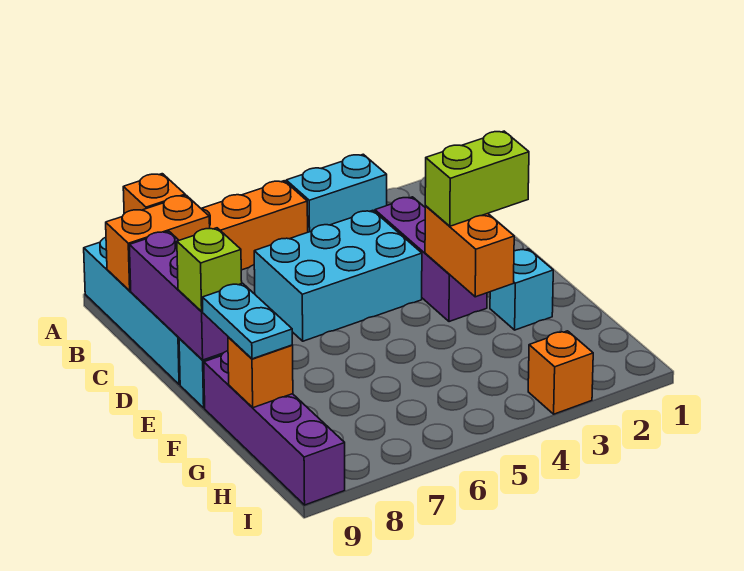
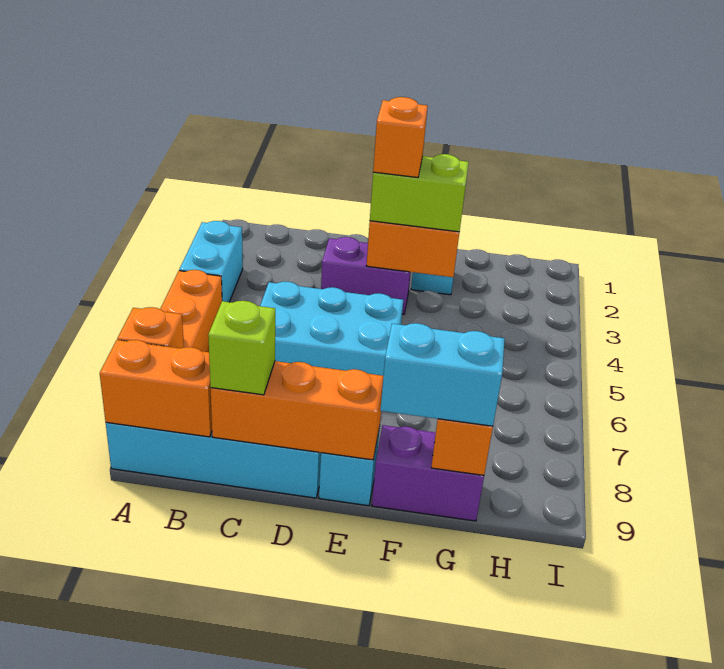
orange brick B8:B9 level 2 -> orange brick A9:B9 level 2
purple brick C3:E3 level 1 -> purple brick D3:E3 level 1
cyan brick C4:D6 level 1 -> cyan brick C5:E6 level 1
purple brick C9:E9 level 2 -> orange brick C9:E9 level 2
lime brick E2:E3 level 3 -> lime brick E3:F3 level 3
lime brick E9 level 3 -> lime brick C9 level 3
purple brick F9:I9 level 1 -> purple brick F9:G9 level 1
cyan plate F9:G9 level 3 -> cyan brick F9:G9 level 3
orange brick I3 level 1 -> orange brick E3 level 4

